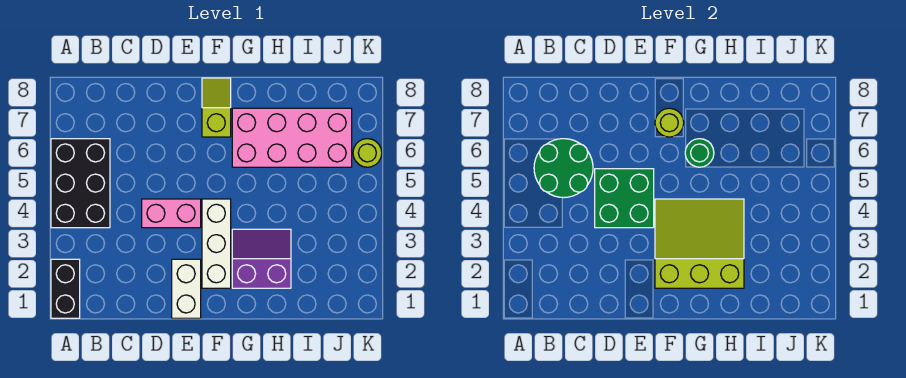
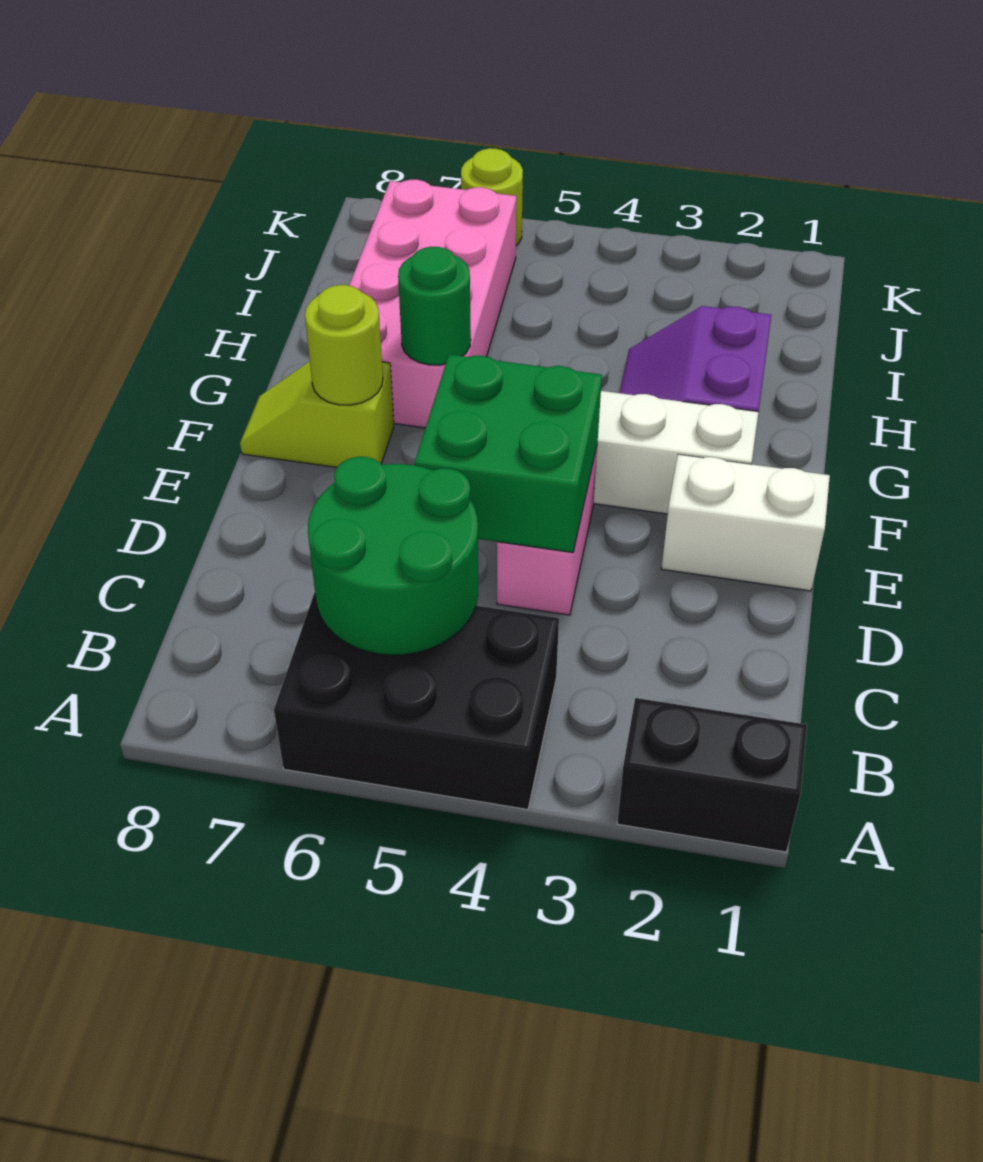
lime slope F2:H4 level 2 top 2 -> none

